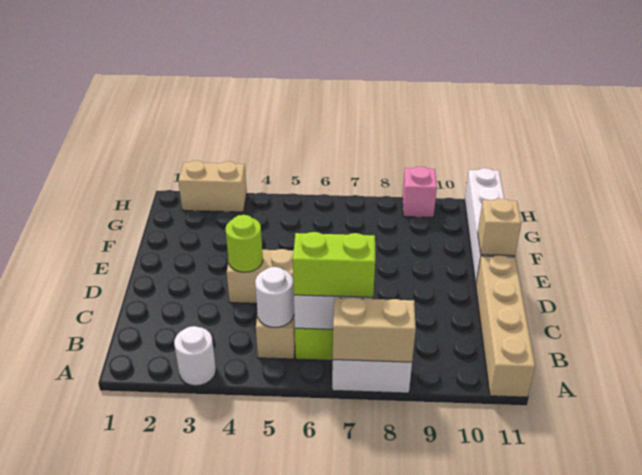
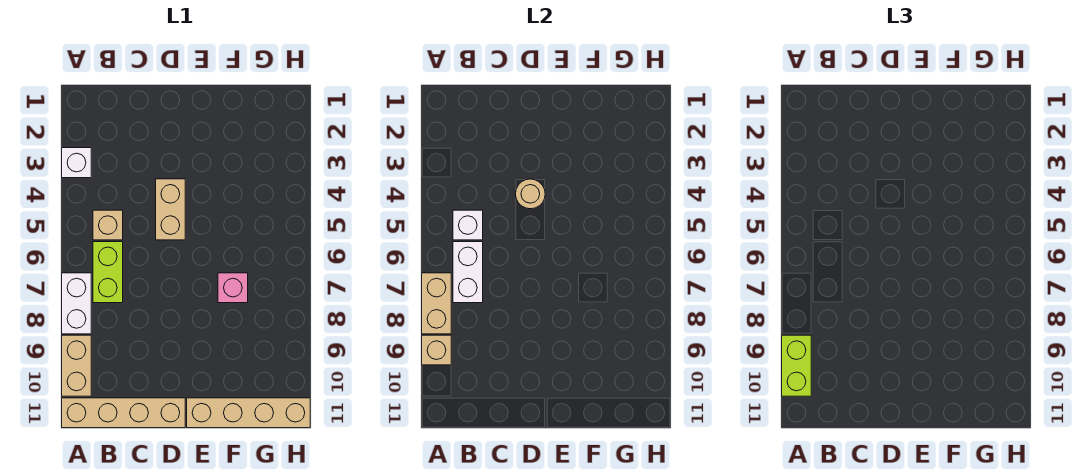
white round brick A3 level 1 -> white brick A3 level 1
white round brick B5 level 2 -> white brick B5 level 2
lime brick B6:B7 level 3 -> lime brick A9:A10 level 3
lime round brick D4 level 2 -> tan round brick D4 level 2
white brick E11:H11 level 1 -> tan brick E11:H11 level 1
tan brick E11 level 2 -> tan brick A9 level 2
tan brick H2:H3 level 1 -> tan brick A9:A10 level 1
pink brick H9 level 1 -> pink brick F7 level 1

